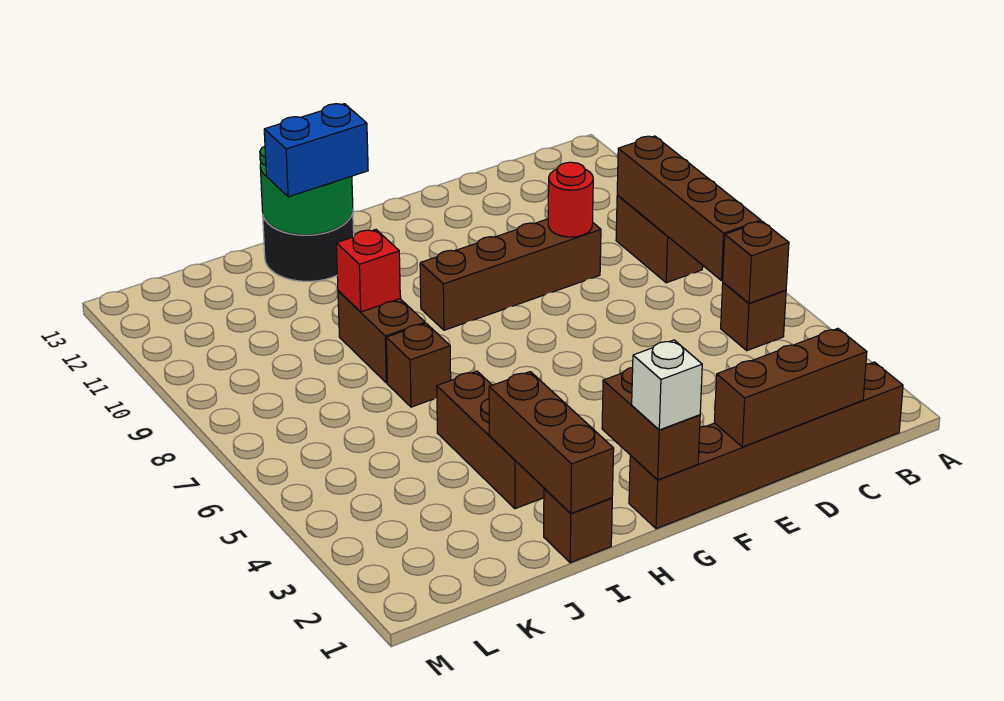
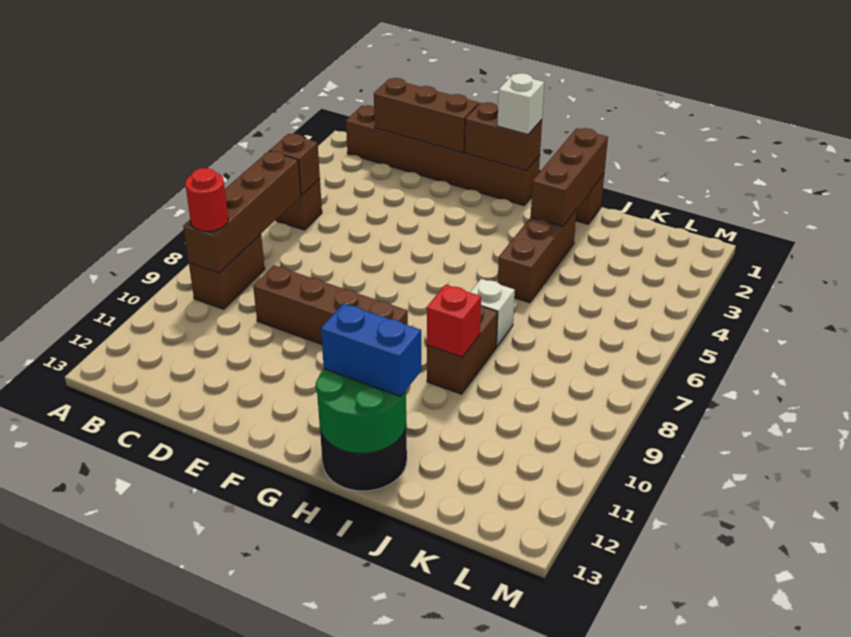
red round brick D9 level 2 -> red round brick B9 level 3
brown brick G1:G2 level 2 -> brown brick F1:G1 level 2
brown brick I7 level 1 -> white brick I7 level 1

